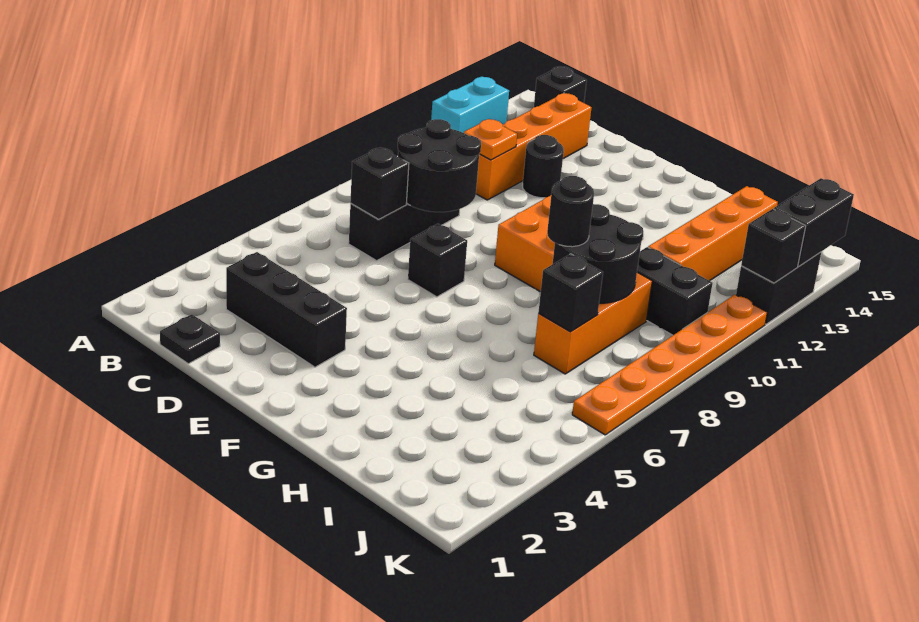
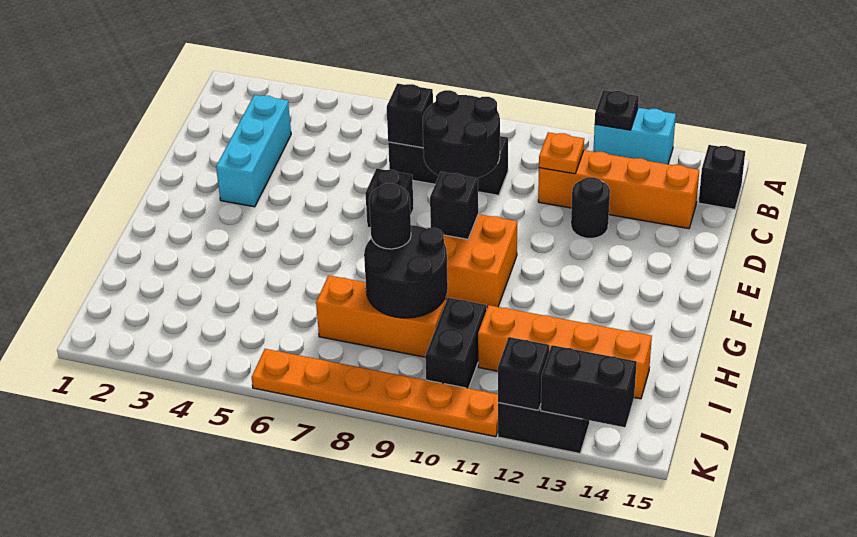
black plate C1 level 1 -> black plate A12 level 2
black brick C3:E3 level 1 -> cyan brick C3:E3 level 1
black brick I7 level 2 -> black brick F9 level 2

